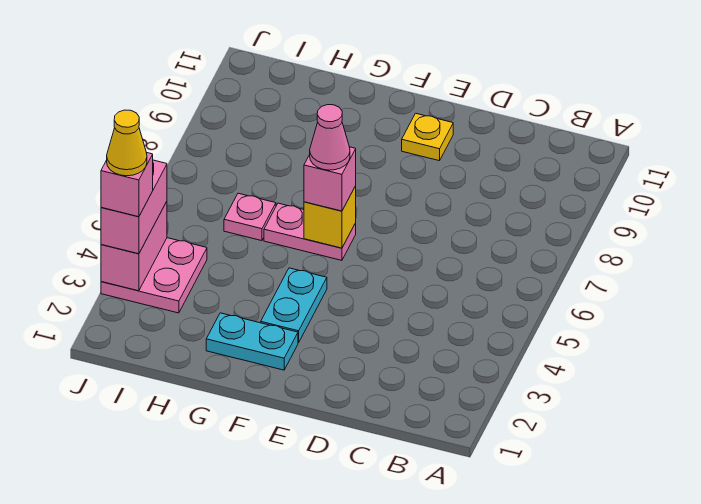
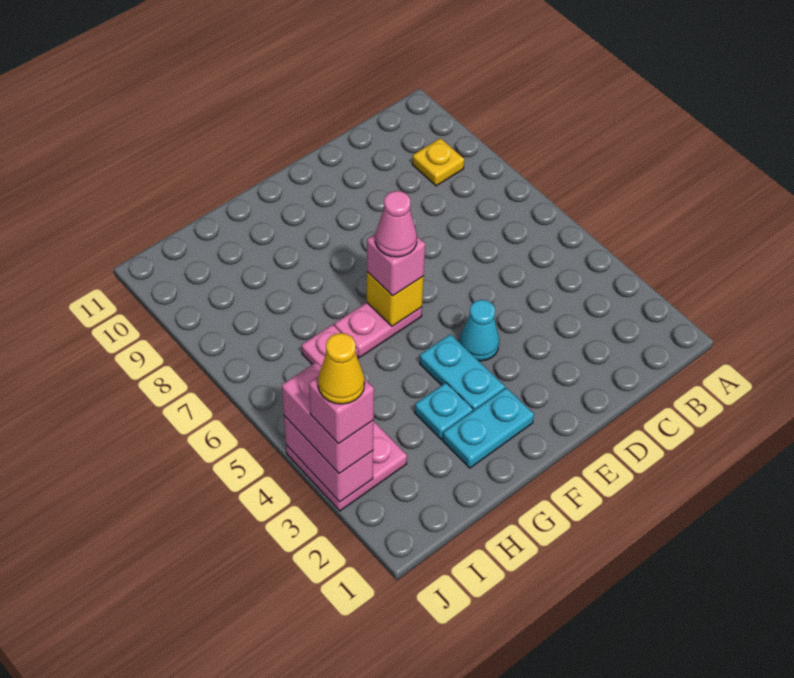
none -> cyan cone E4 level 1
yellow plate E10 level 1 -> yellow plate B9 level 1
none -> cyan plate G3 level 1

